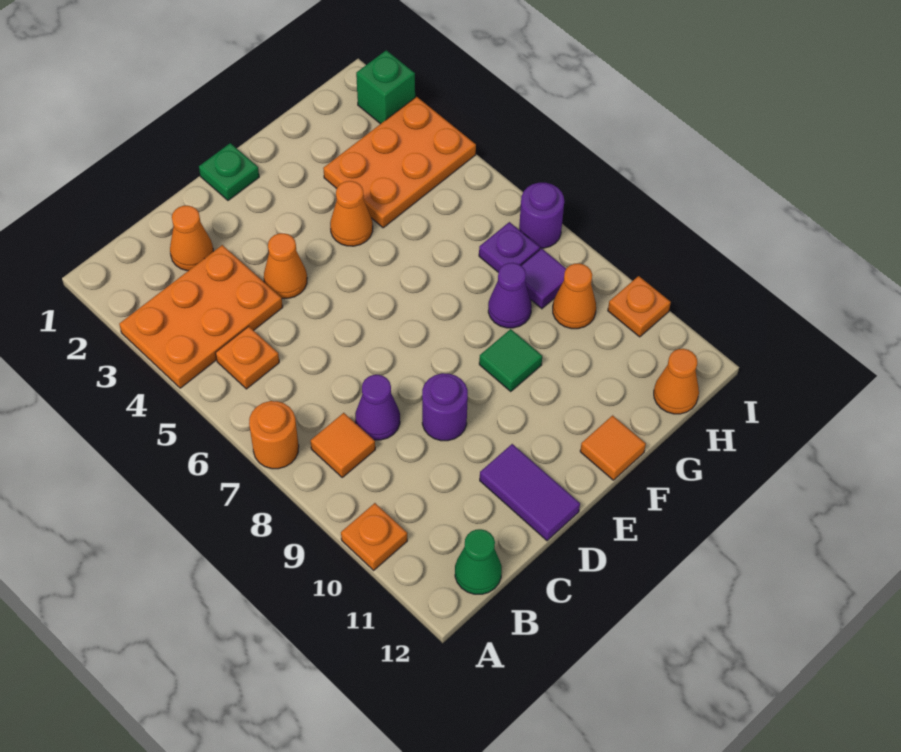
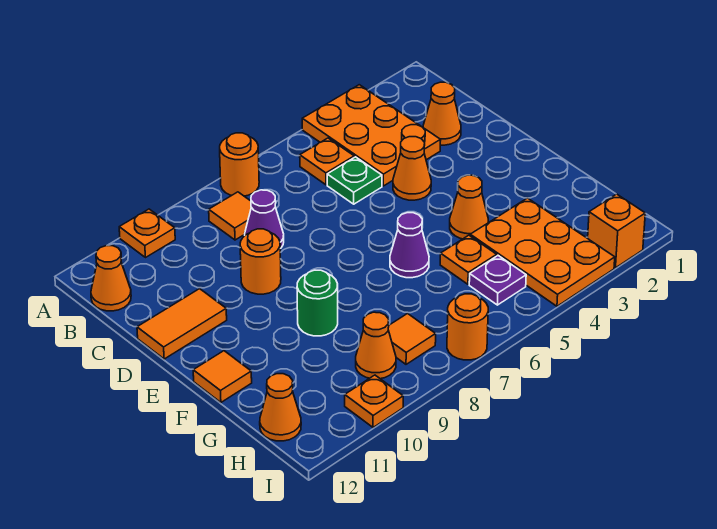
green cone B12 level 1 -> orange cone B12 level 1
purple round brick D9 level 1 -> orange round brick D9 level 1
purple tile D11:D12 level 1 -> orange tile D11:D12 level 1
green plate E1 level 1 -> green plate C5 level 1
green tile F9 level 1 -> green round brick F9 level 1
none -> orange plate G5 level 1
purple cone G8 level 1 -> purple cone F6 level 1
purple plate H7 level 1 -> purple plate H5 level 1
purple tile H8 level 1 -> orange tile H8 level 1
green brick I2 level 1 -> orange brick I2 level 1
purple round brick I7 level 1 -> orange round brick I7 level 1

